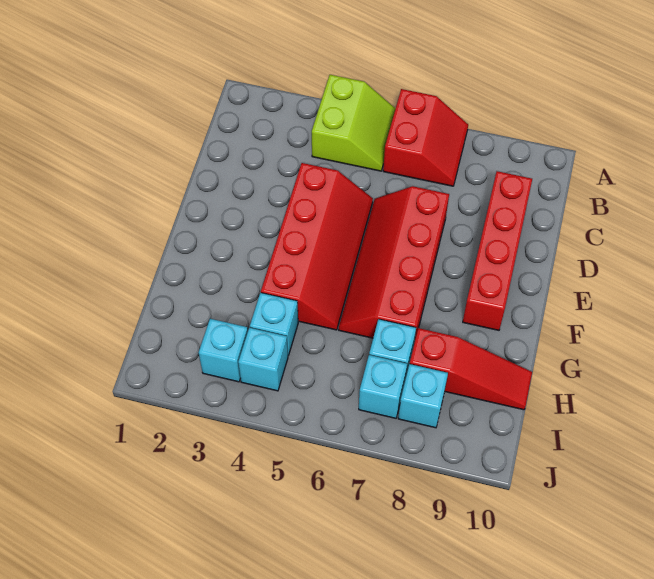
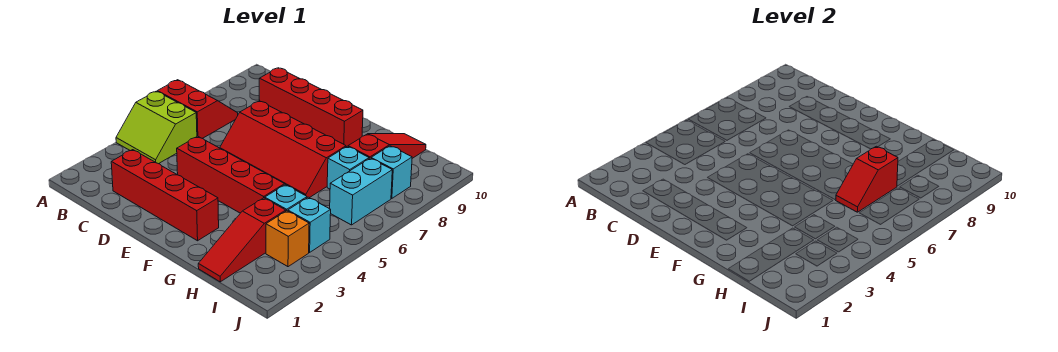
lime slope A4:B5 level 1 top 4 -> lime slope A4:B5 level 1 top 5
none -> red brick C2:F2 level 1
none -> red slope H1:H3 level 1 top 3
none -> red slope H6:H7 level 2 top 7
cyan brick I3 level 1 -> orange brick I3 level 1
cyan brick I7 level 1 -> cyan brick I6:I7 level 1

